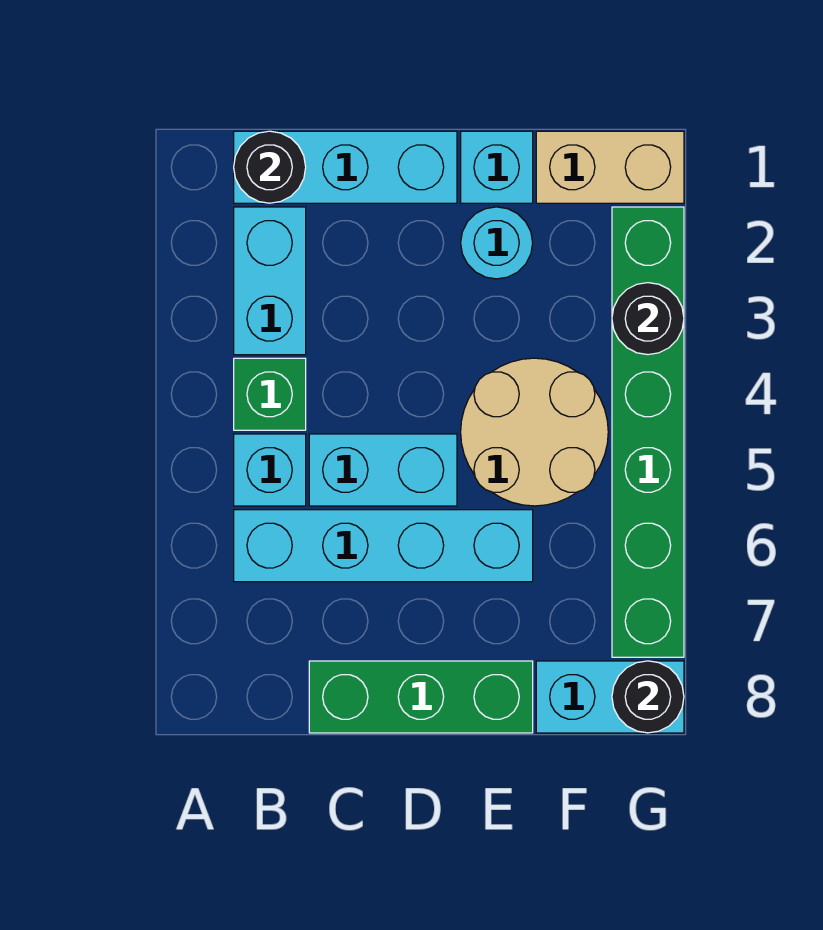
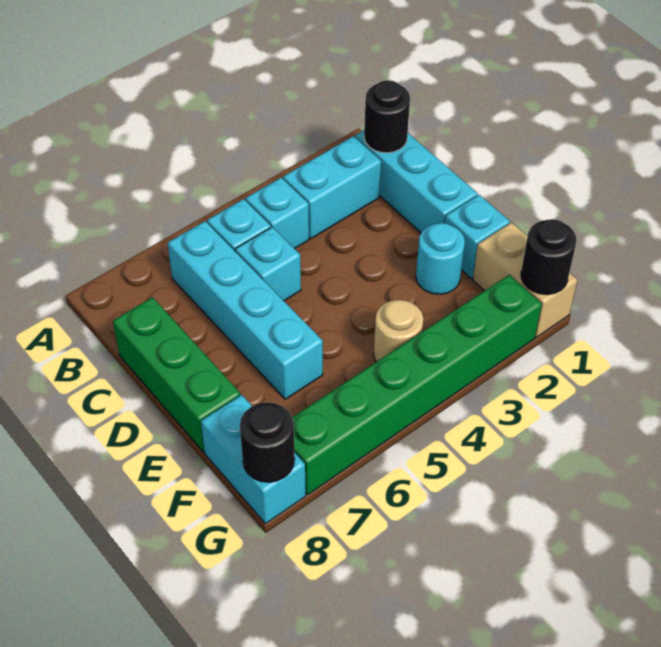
green brick B4 level 1 -> cyan brick B4 level 1
cyan brick C5:D5 level 1 -> cyan brick C5 level 1
tan round brick E4:F5 level 1 -> tan round brick F4 level 1
black round brick G3 level 2 -> black round brick G1 level 2

